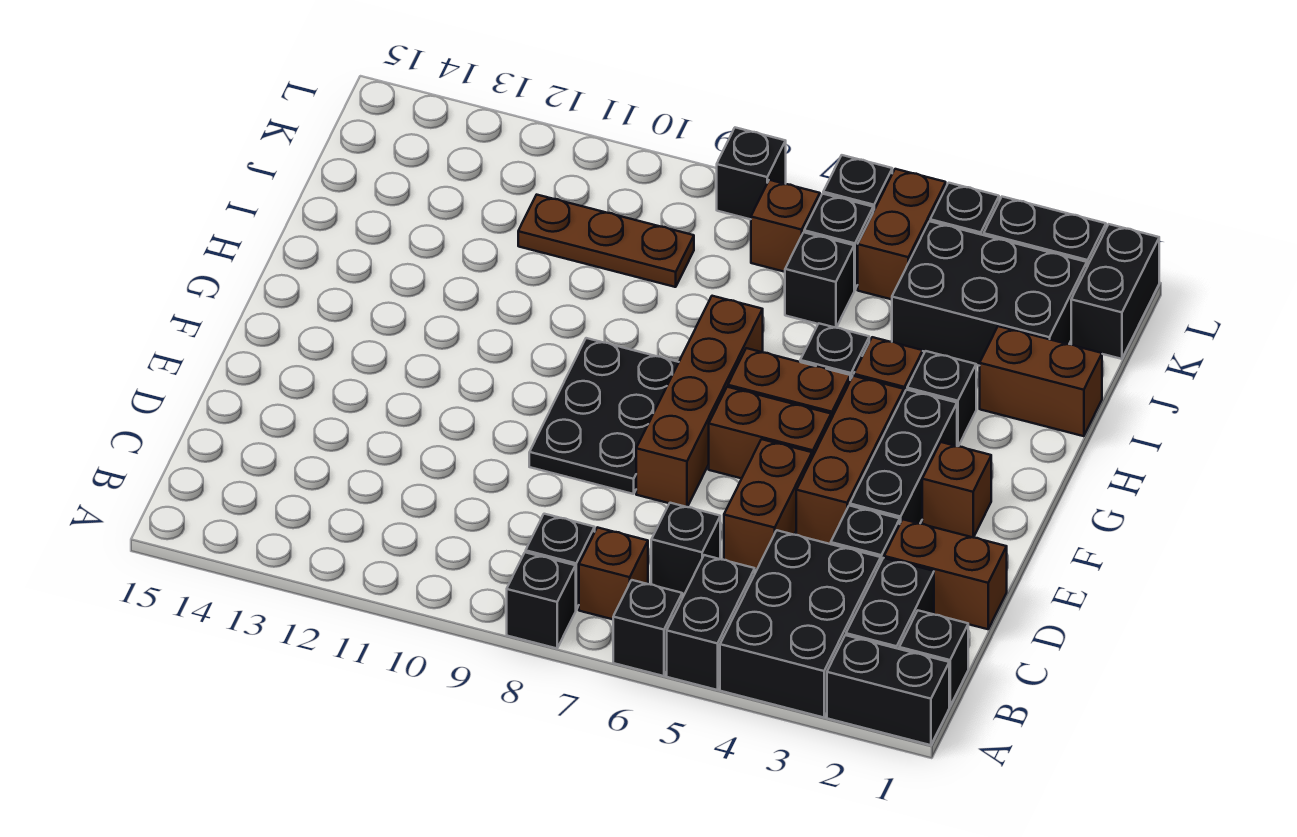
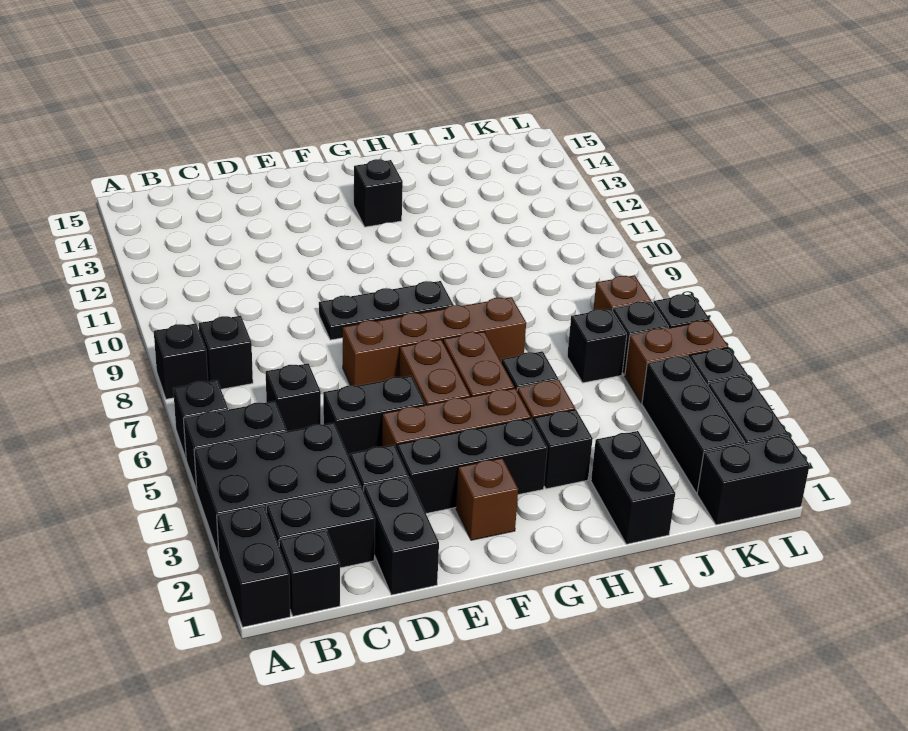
brown brick B7 level 1 -> none
brown brick D1:D2 level 1 -> black brick D1:D2 level 1
brown brick D5:E5 level 1 -> black brick D5:E5 level 1
black plate E8:G9 level 1 -> black plate E9:G9 level 1
brown brick I1:I2 level 1 -> black brick I1:I2 level 1
black brick J2:K4 level 1 -> black brick K2:K4 level 1
brown plate J9:J11 level 1 -> none
black brick L8 level 1 -> black brick G13 level 1

